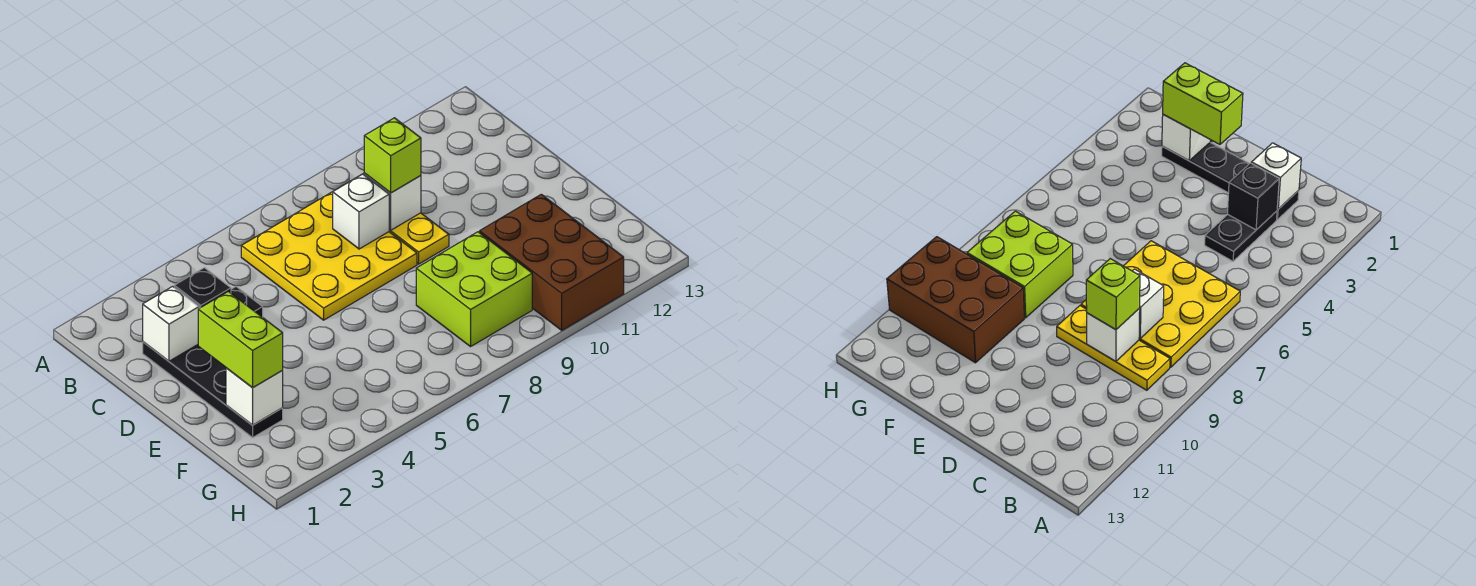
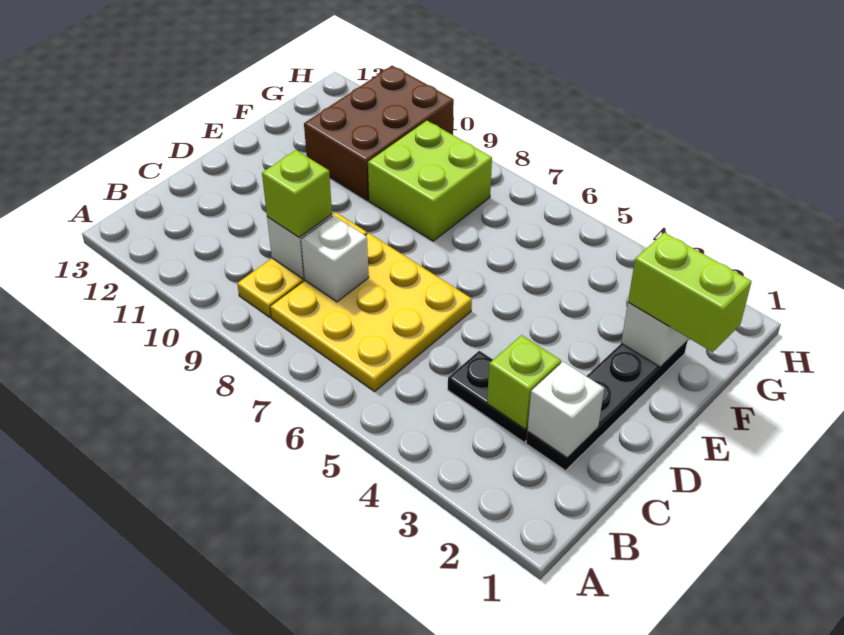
black brick C3 level 2 -> lime brick C3 level 2
lime brick E2:F2 level 3 -> lime brick F1:F2 level 3

